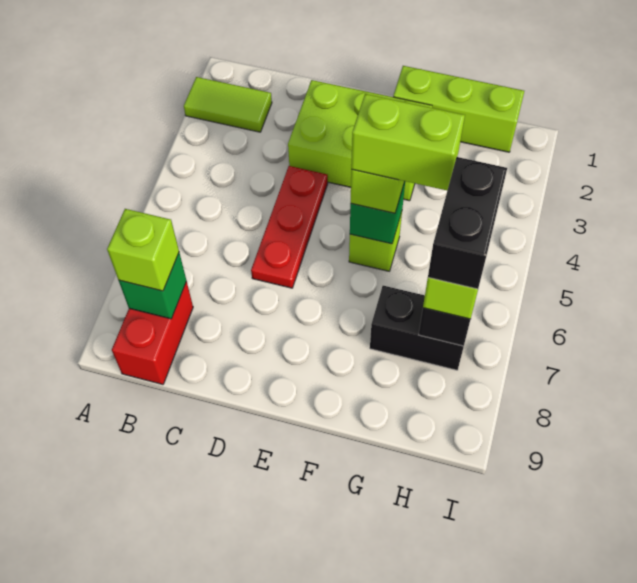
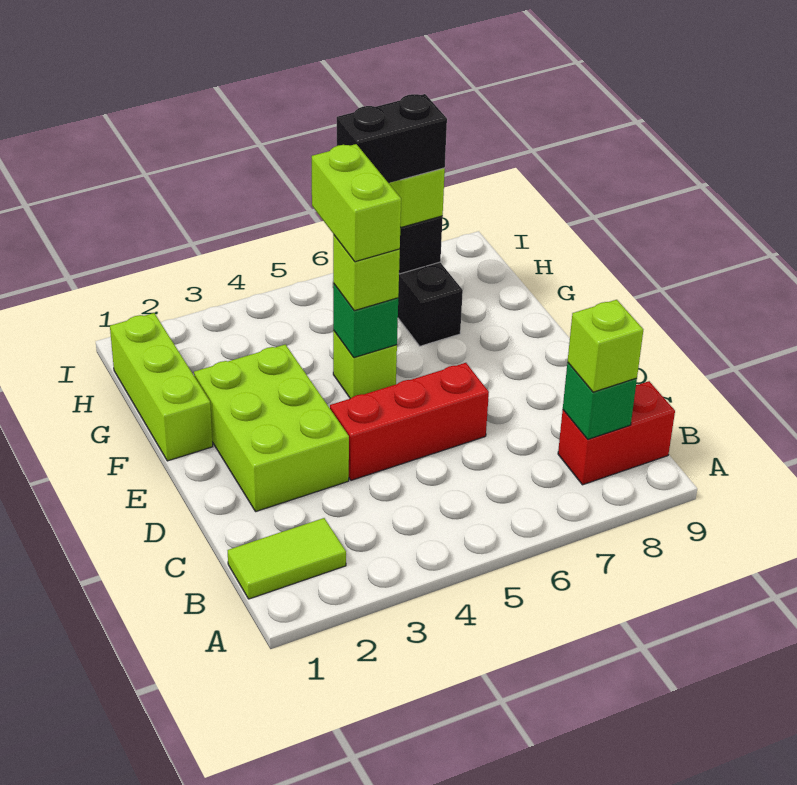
lime tile A2:B2 level 1 -> lime tile B1:B2 level 1
red plate D4:D6 level 1 -> red brick D4:D6 level 1

